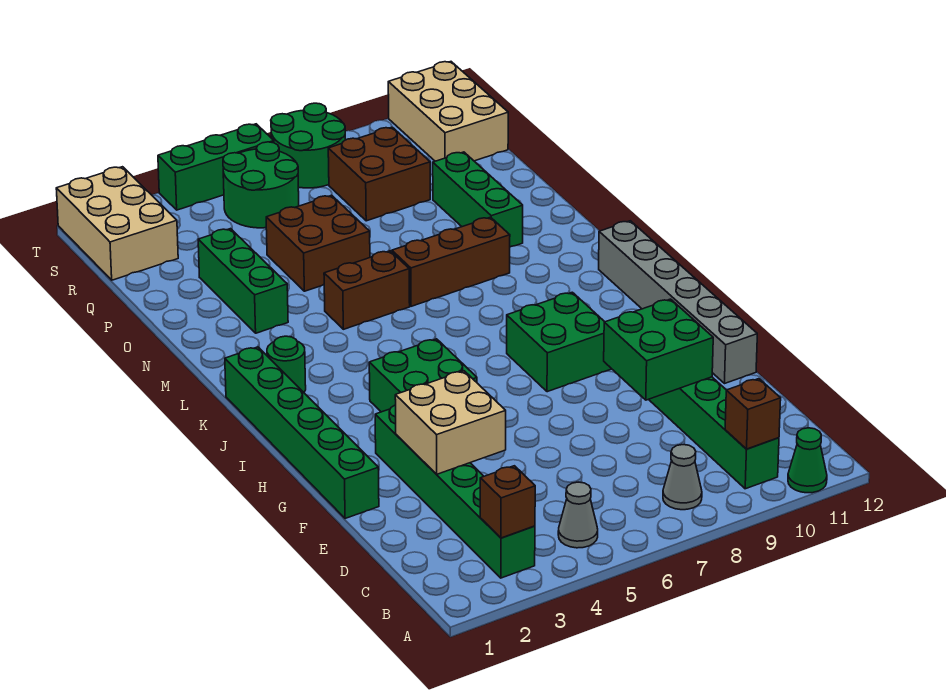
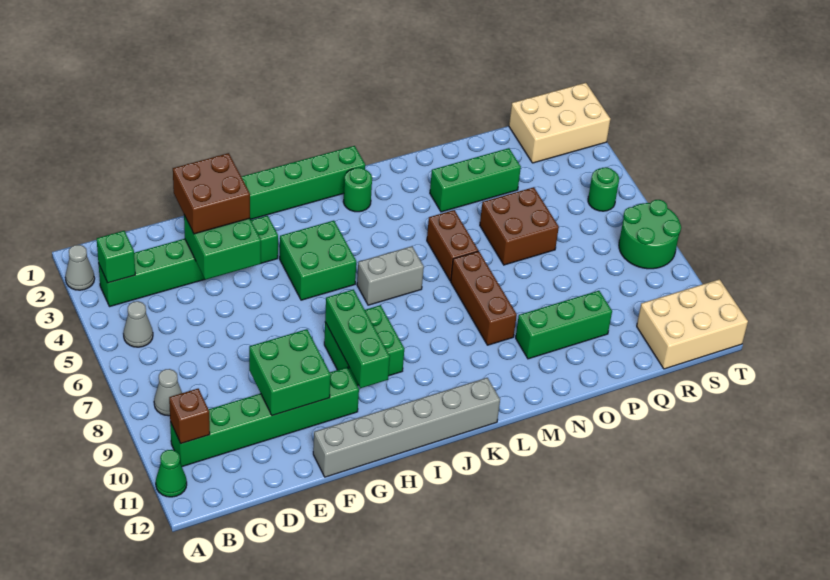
none -> grey cone A2 level 1
brown brick B3 level 2 -> green brick B3 level 2
tan brick E3:F4 level 2 -> green brick E3:F4 level 2
none -> grey brick J6:K6 level 1
brown brick Q8:R9 level 1 -> brown brick E2:F3 level 3
green round brick R5:S6 level 1 -> green round brick S5 level 1
green brick T4:T6 level 1 -> green brick H8:H10 level 2

